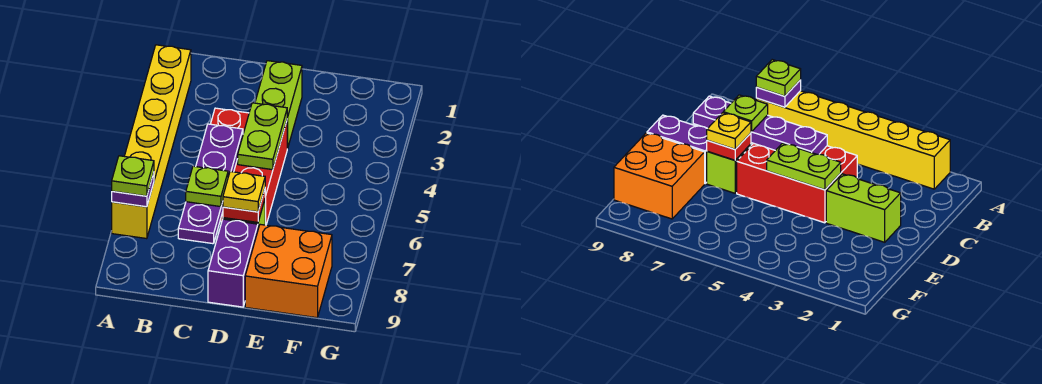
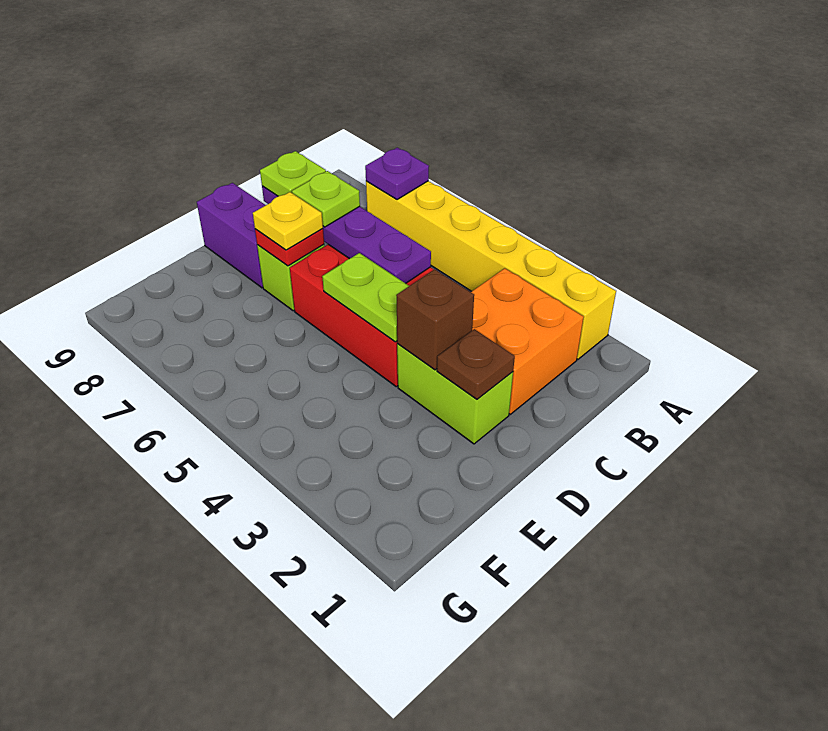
lime plate A7 level 3 -> lime plate C8 level 3
none -> brown plate D2 level 2
none -> brown brick D3 level 2
orange brick E8:F9 level 1 -> orange brick B2:C3 level 1

